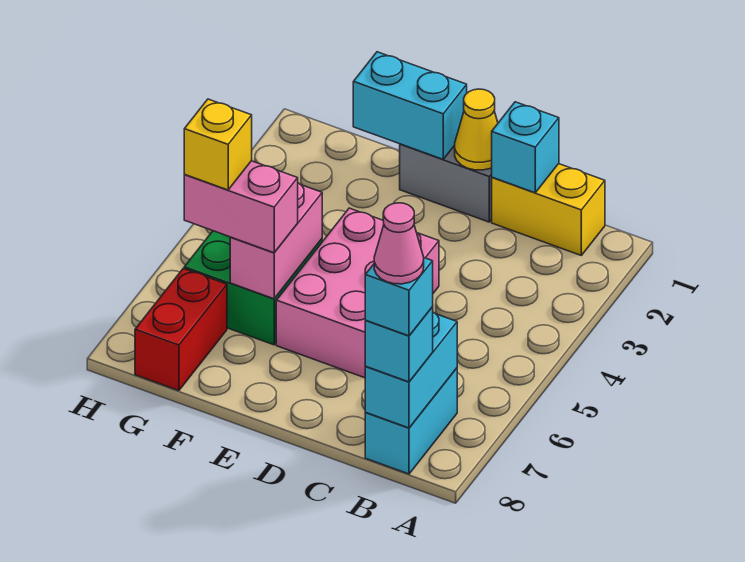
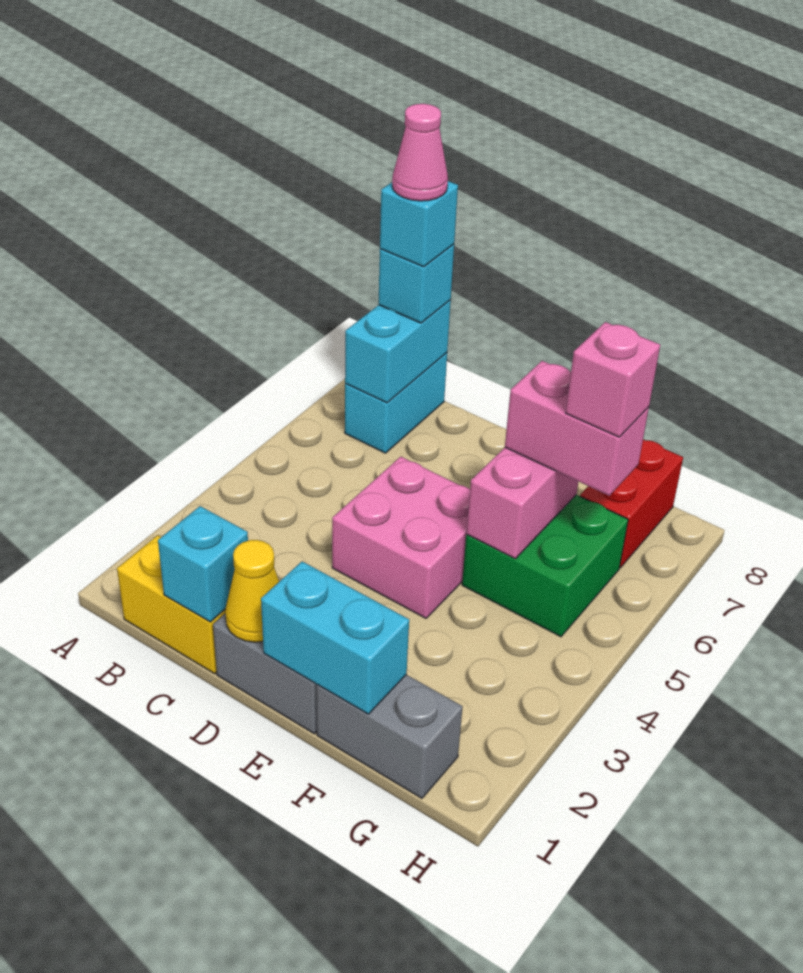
pink brick D4:E6 level 1 -> pink brick D4:E5 level 1
none -> grey brick F1:G1 level 1
yellow brick G6 level 4 -> pink brick G6 level 4

